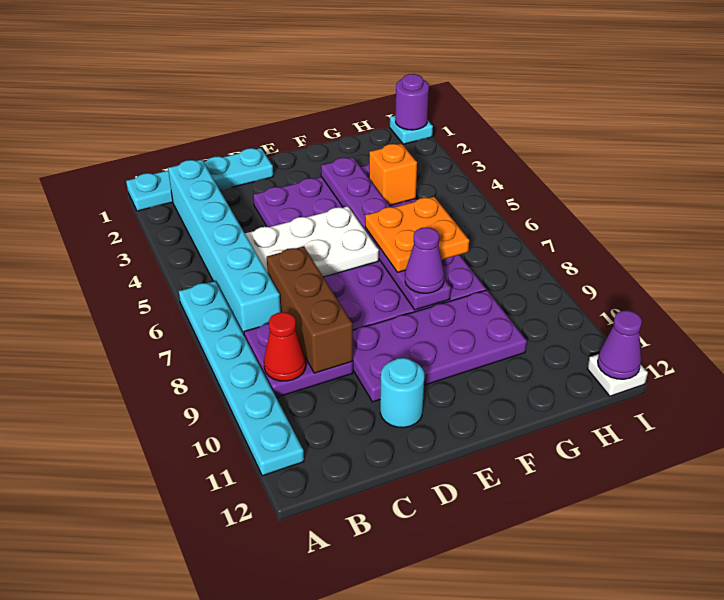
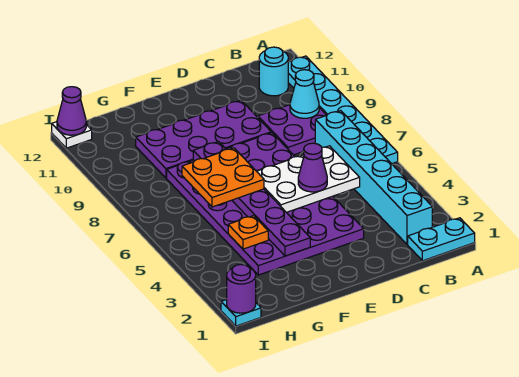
cyan plate A1:D1 level 1 -> cyan plate A1:B1 level 1
red cone B9 level 2 -> cyan cone B9 level 2
brown brick C7:C9 level 2 -> none
cyan round brick D11 level 1 -> cyan round brick B11 level 1
purple cone F8 level 3 -> purple cone D5 level 3
orange brick G4 level 2 -> orange plate G4 level 2

